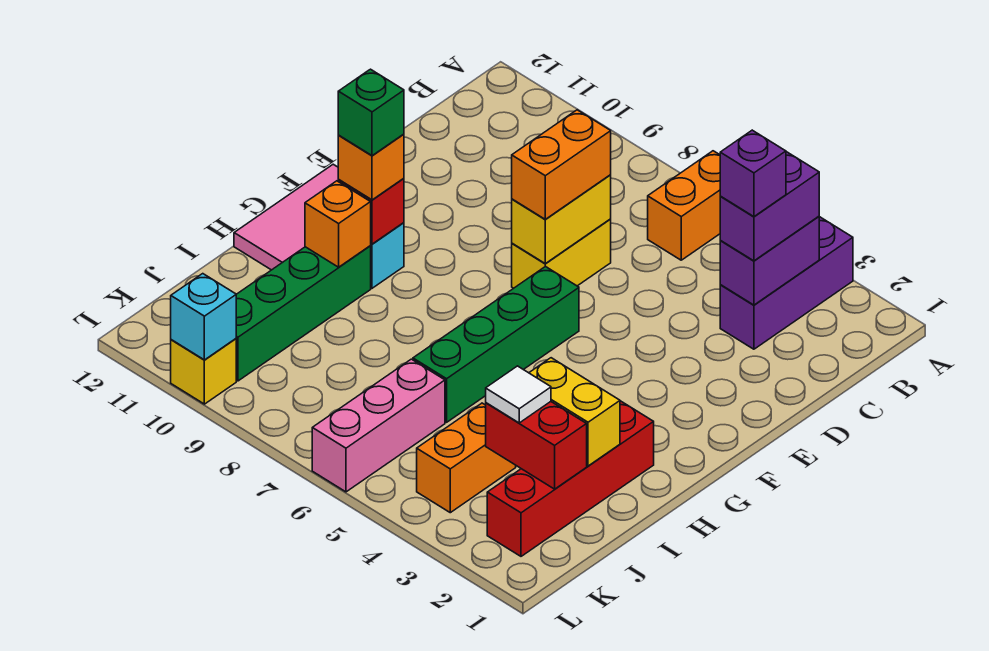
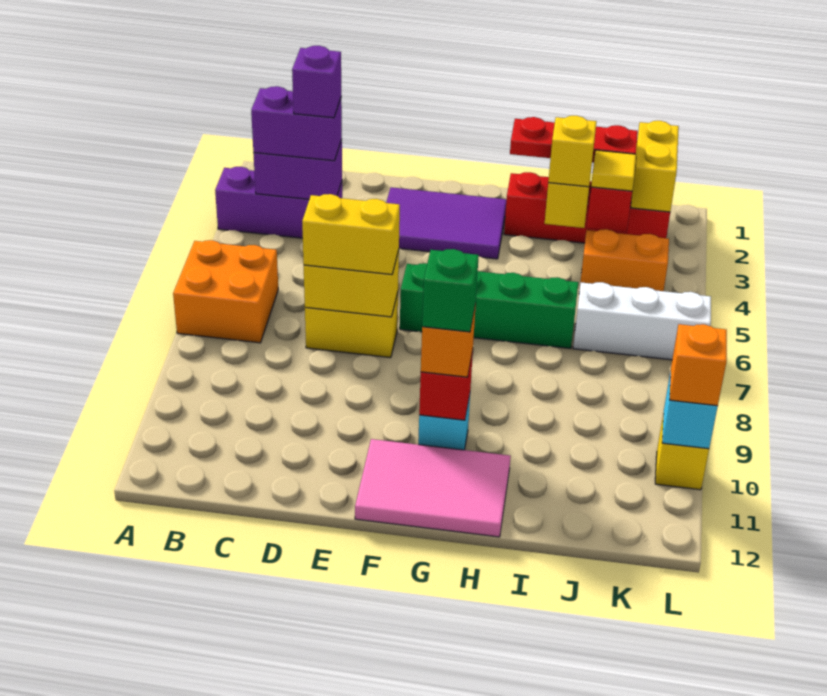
orange brick A6:B6 level 1 -> orange brick A6:B7 level 1
orange brick D7:E7 level 3 -> yellow brick D7:E7 level 3
none -> purple tile E2:G3 level 1
none -> red plate H2:J2 level 3
green brick H10:K10 level 1 -> none
orange brick H10 level 2 -> orange brick L10 level 3
none -> yellow brick I3 level 3
white tile J3 level 3 -> yellow tile J3 level 3
pink brick J6:L6 level 1 -> white brick J6:L6 level 1
none -> yellow brick K1:K2 level 2

